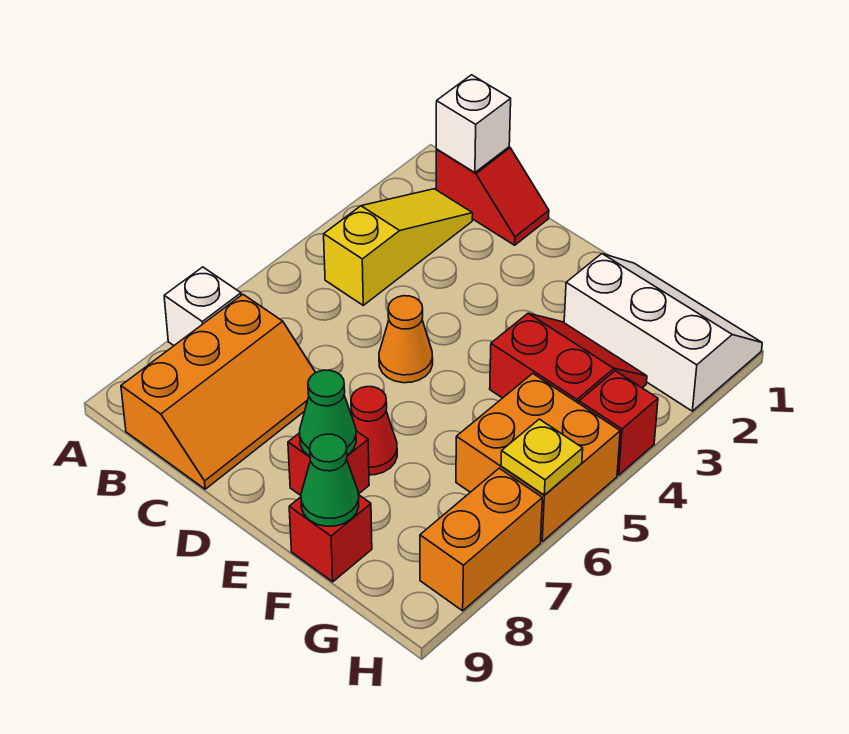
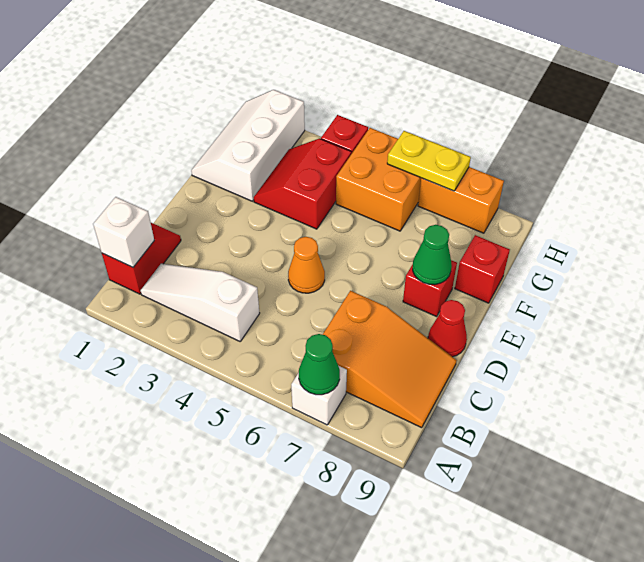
yellow slope B2:B4 level 1 top 4 -> white slope B2:B4 level 1 top 4
orange slope B7:C9 level 1 top B -> orange slope B7:C9 level 1 top 7
red cone E7 level 1 -> red cone D9 level 1
green cone F9 level 2 -> green cone A7 level 2
yellow plate H6 level 2 -> yellow plate H6:H7 level 2

